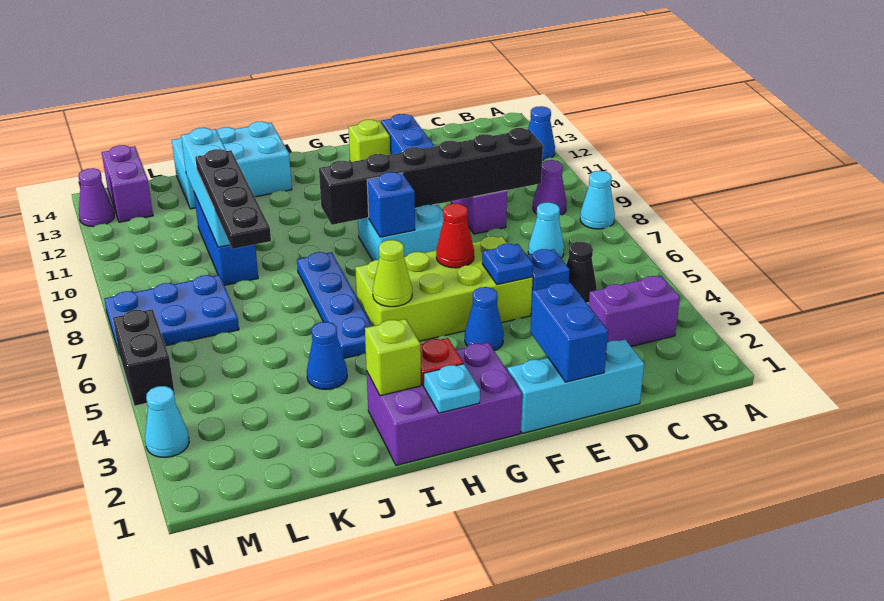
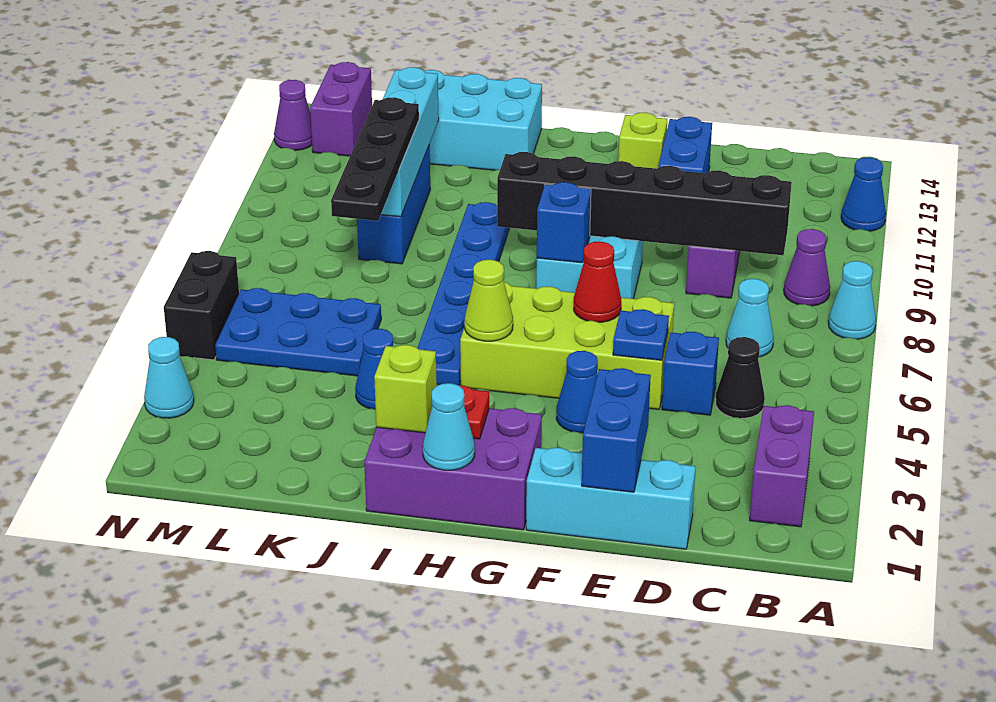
purple brick B3:C3 level 1 -> purple brick B2:B3 level 1
cyan plate H1 level 2 -> cyan cone H1 level 2
blue plate I5:I8 level 1 -> blue plate I5:I10 level 1
blue plate L7:N8 level 1 -> blue plate K5:M6 level 1

